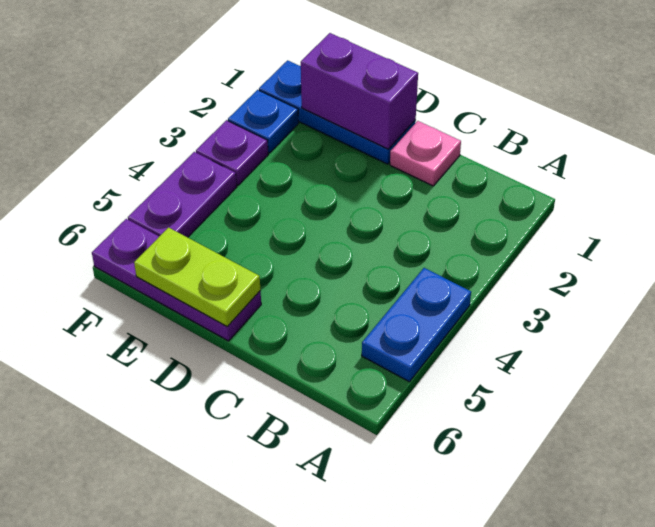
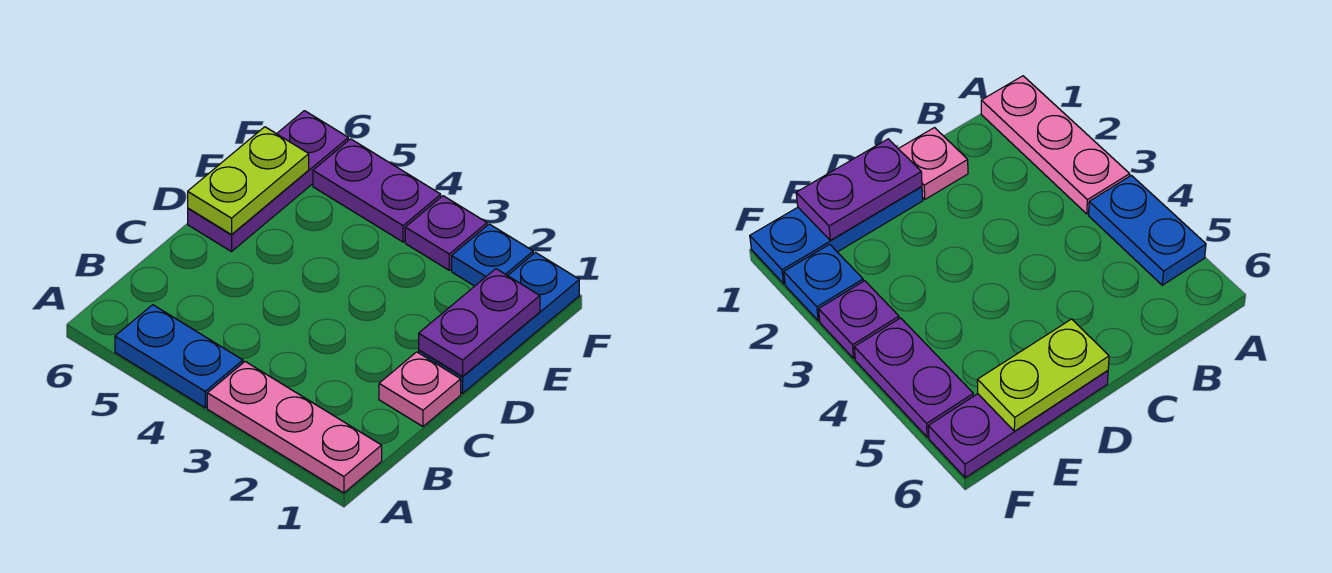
none -> pink plate A1:A3 level 1
purple brick D1:E1 level 2 -> purple plate D1:E1 level 2

